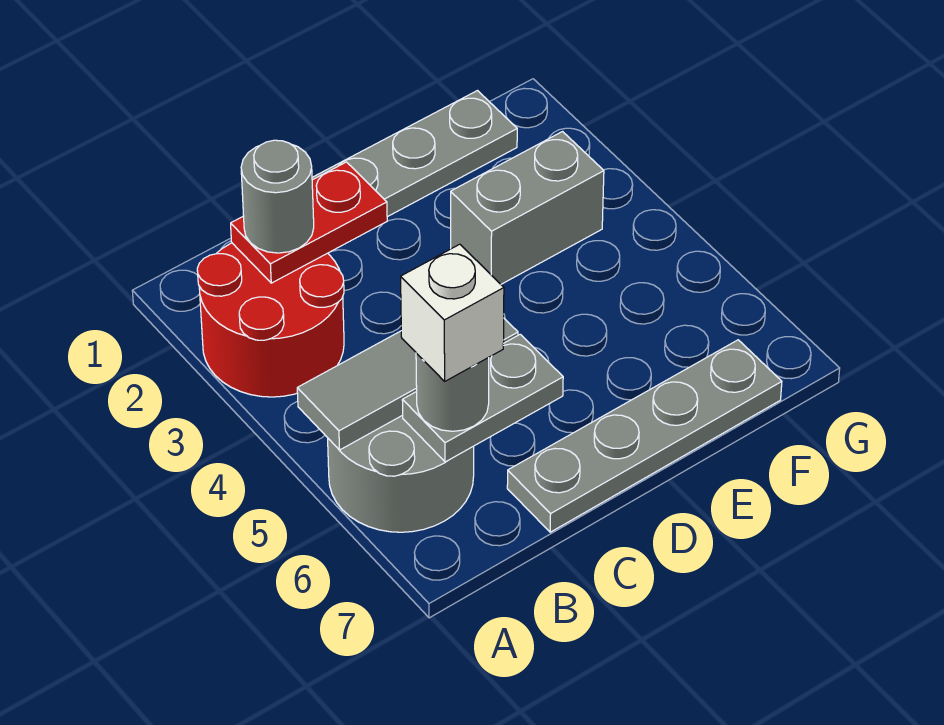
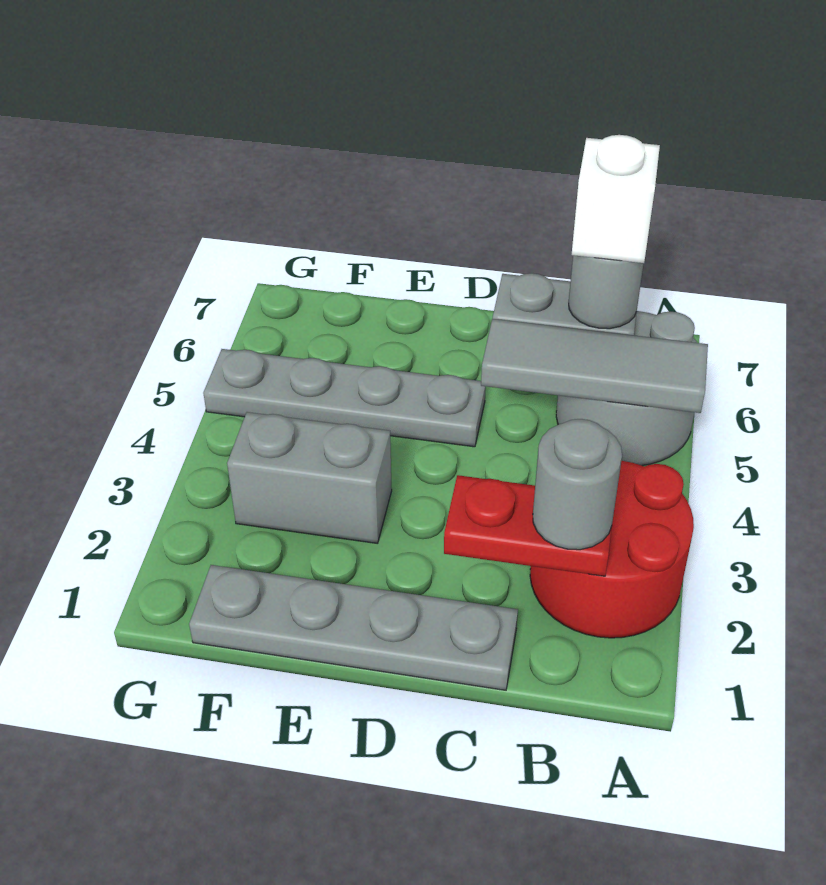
grey plate C7:F7 level 1 -> grey plate D5:G5 level 1

